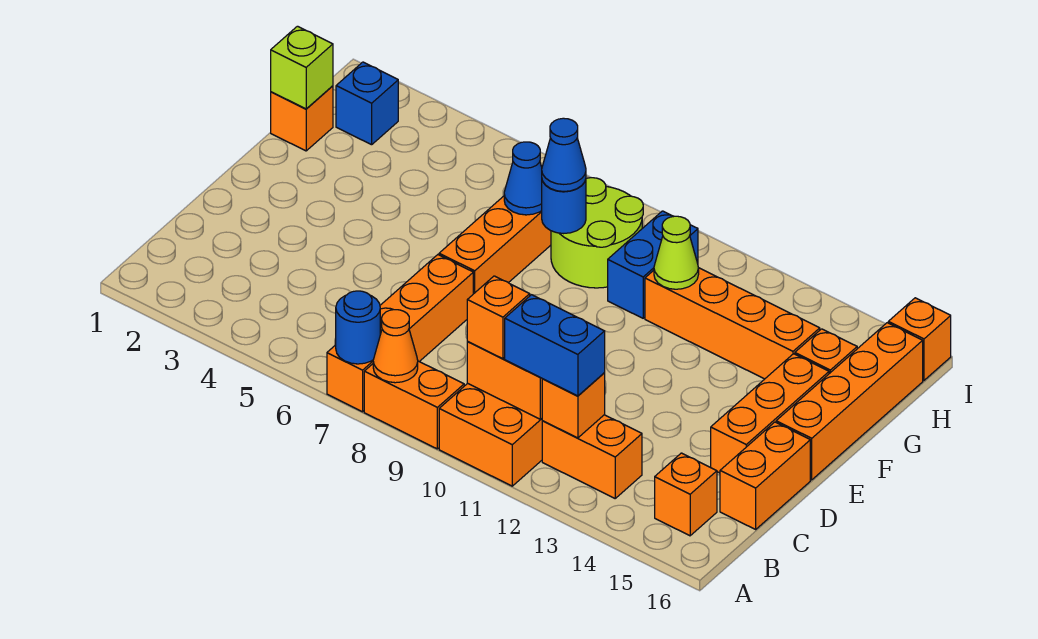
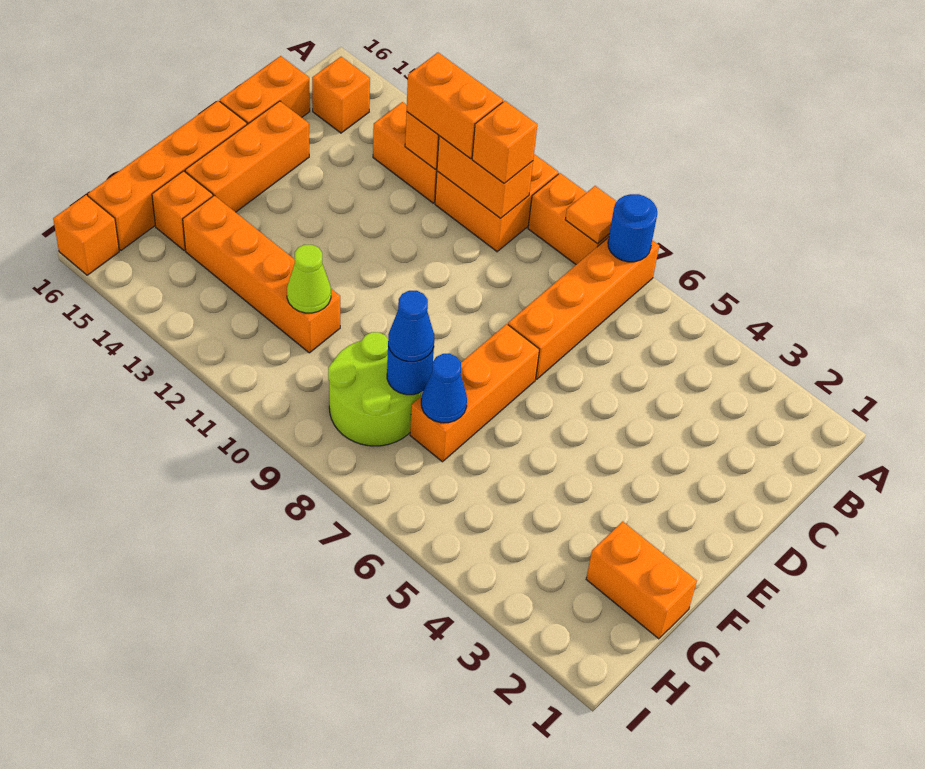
orange cone A8 level 2 -> orange tile A8 level 2
blue brick B11:B12 level 3 -> orange brick B11:B12 level 3
orange brick G1 level 1 -> orange brick G1:G2 level 1
lime brick G1 level 2 -> none
blue brick G10:H10 level 1 -> none
blue brick H2 level 1 -> none

